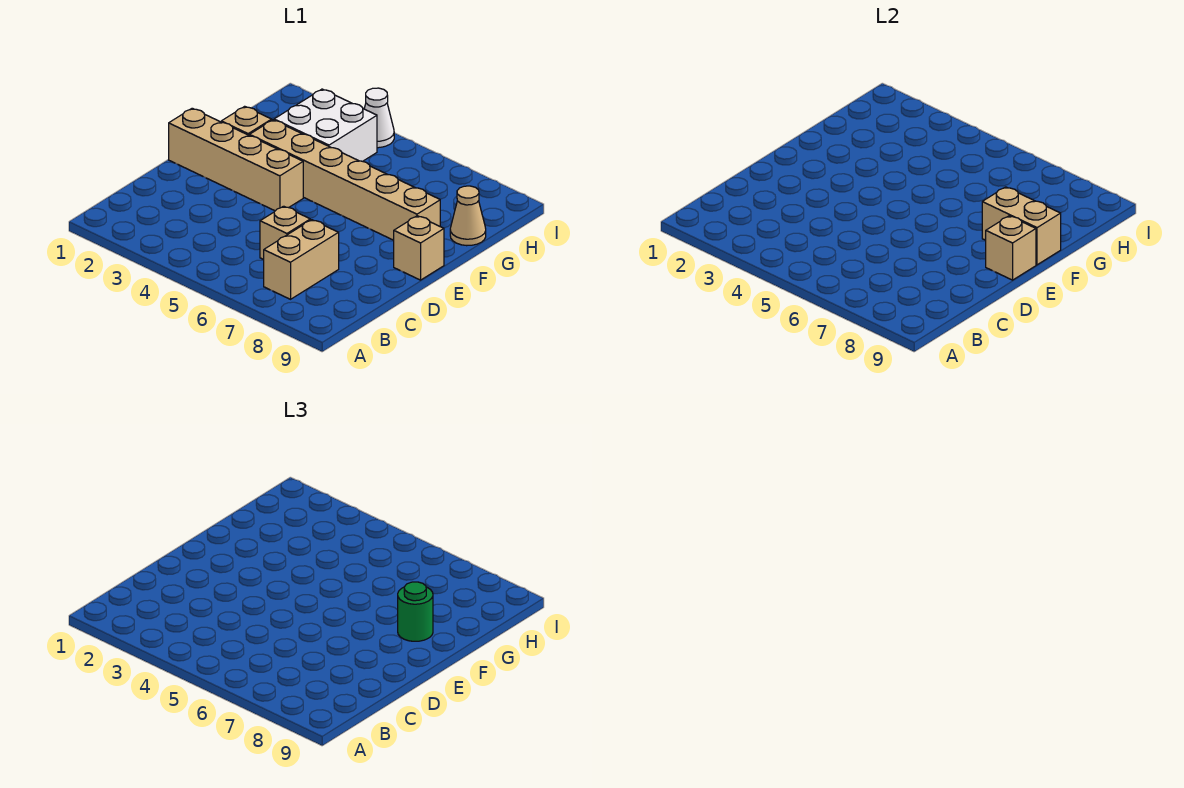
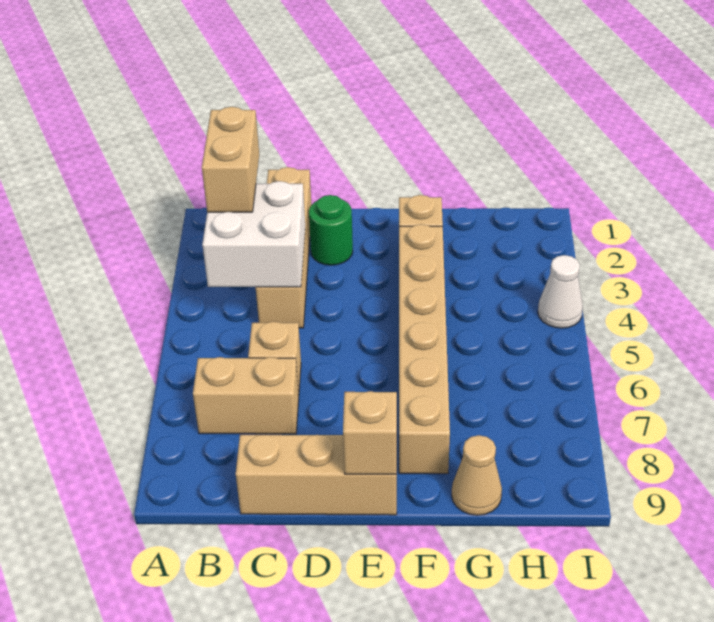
tan brick E1:E4 level 1 -> tan brick C1:C4 level 1
tan brick E9 level 1 -> tan brick C9:E9 level 1
tan brick F8:F9 level 2 -> tan brick B2:B3 level 3
green round brick F8 level 3 -> green round brick D2 level 1
white brick G3:H4 level 1 -> white brick B3:C4 level 2

